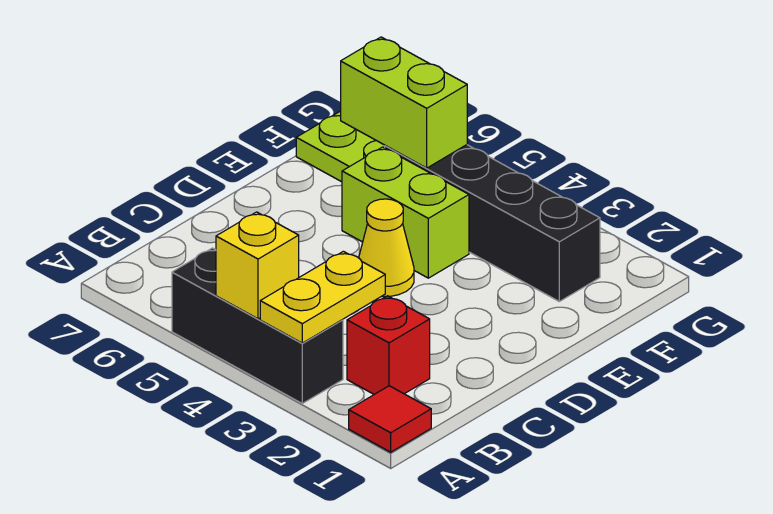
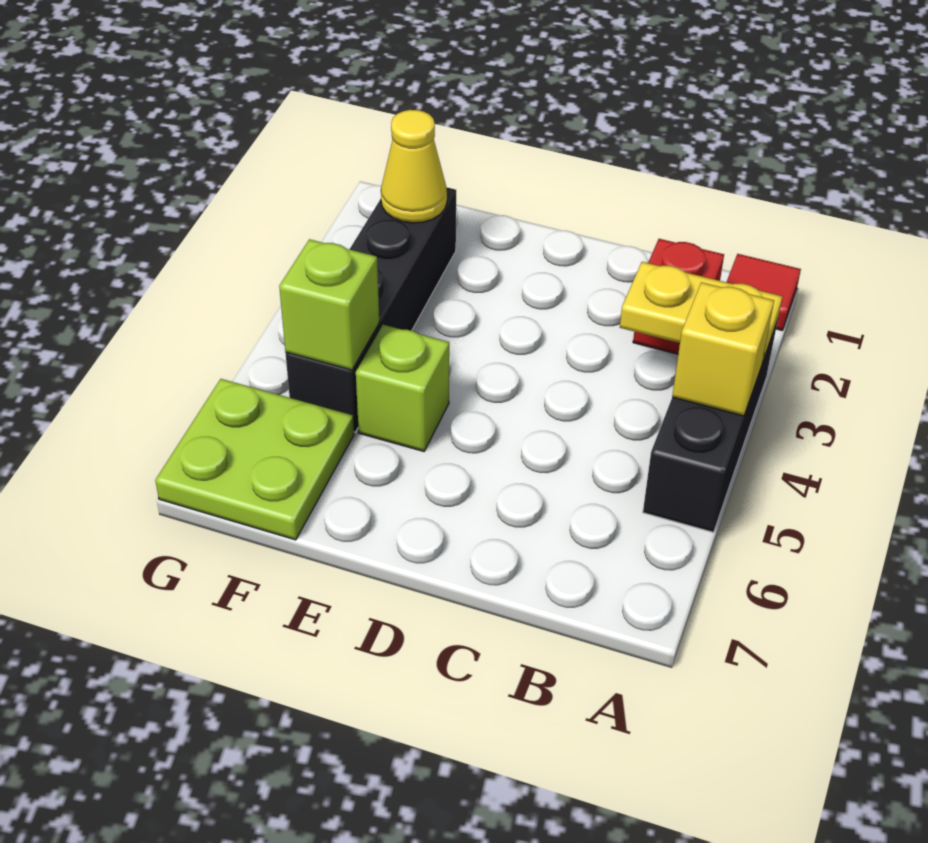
yellow cone D4 level 1 -> yellow cone F2 level 2
lime brick E4:E5 level 1 -> lime brick E5 level 1
lime brick F5:F6 level 2 -> lime brick F5 level 2

